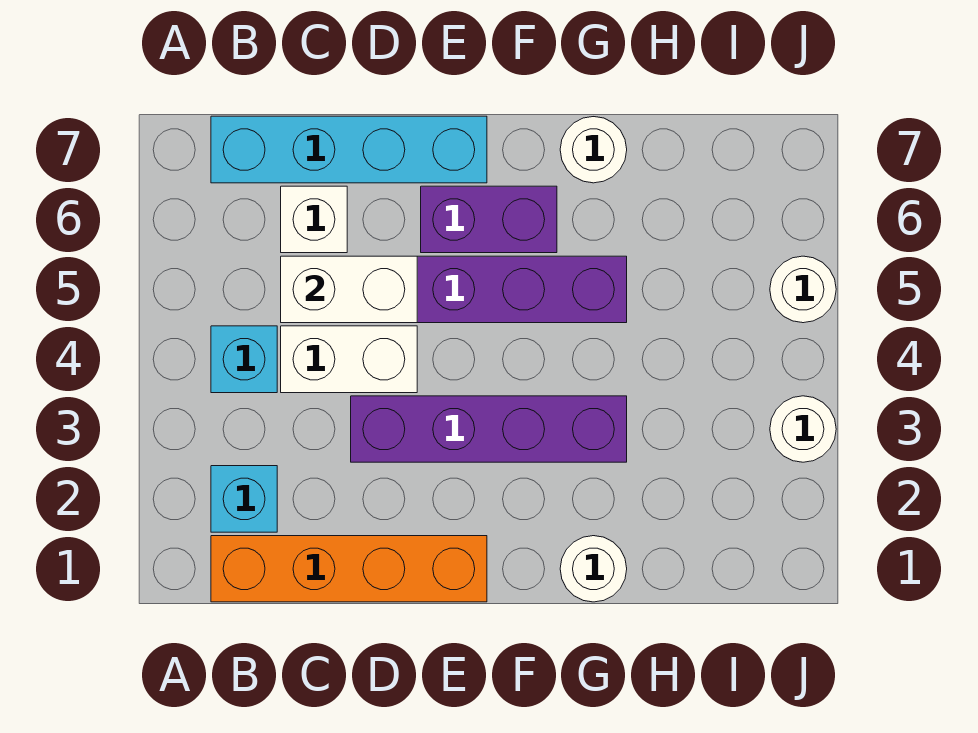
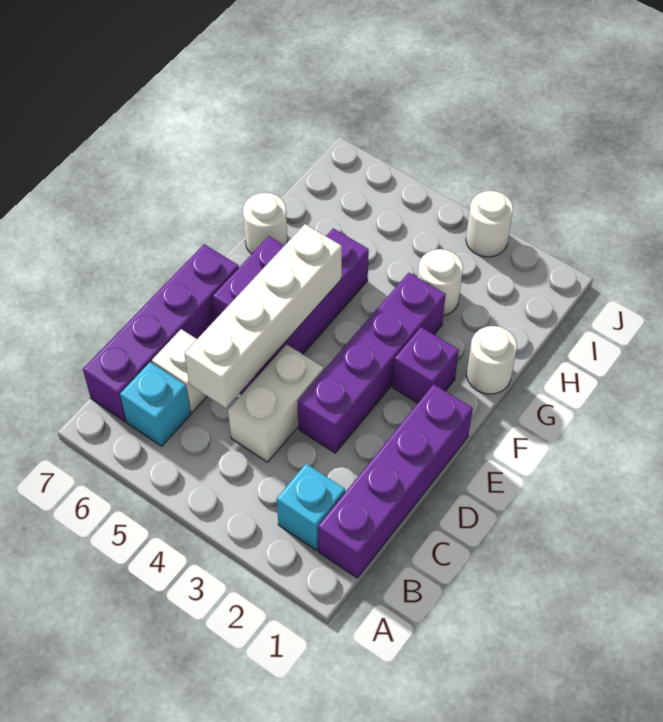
orange brick B1:E1 level 1 -> purple brick B1:E1 level 1
cyan brick B4 level 1 -> cyan brick B6 level 1
cyan brick B7:E7 level 1 -> purple brick B7:E7 level 1
white brick C5:D5 level 2 -> white brick C5:F5 level 2
none -> purple brick F2 level 1
white round brick J5 level 1 -> white round brick H3 level 1

